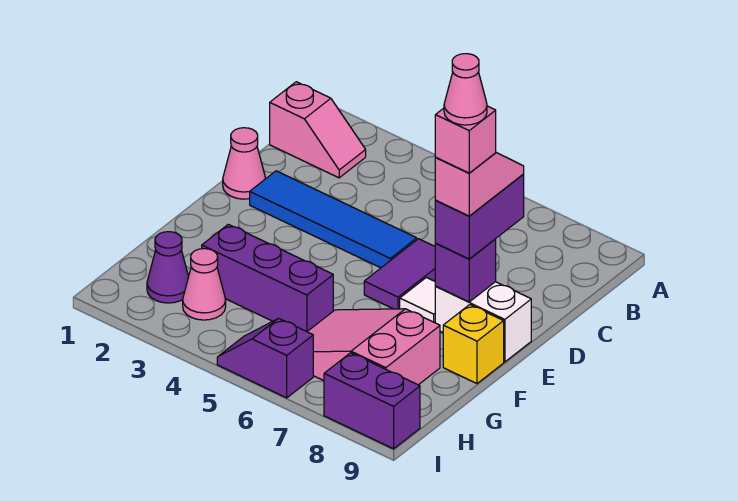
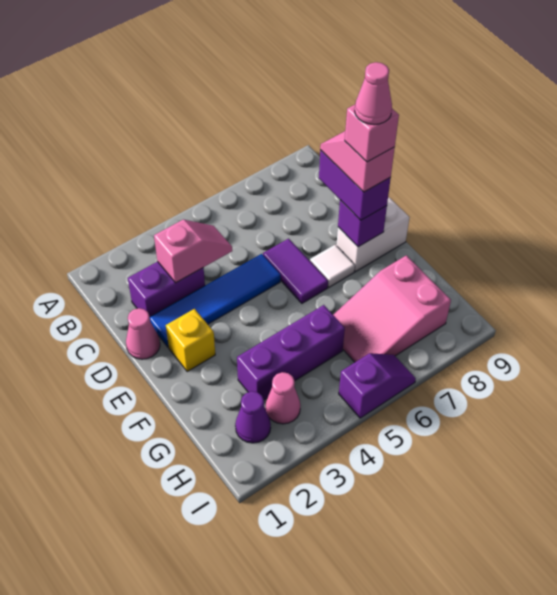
pink slope B1:B2 level 1 top 1 -> pink slope C3:C4 level 2 top 3
yellow brick F9 level 1 -> yellow brick E2 level 1
purple slope I5:I6 level 1 top 6 -> purple slope I5:I6 level 1 top 5
purple brick I8:I9 level 1 -> purple brick C2:C3 level 1

